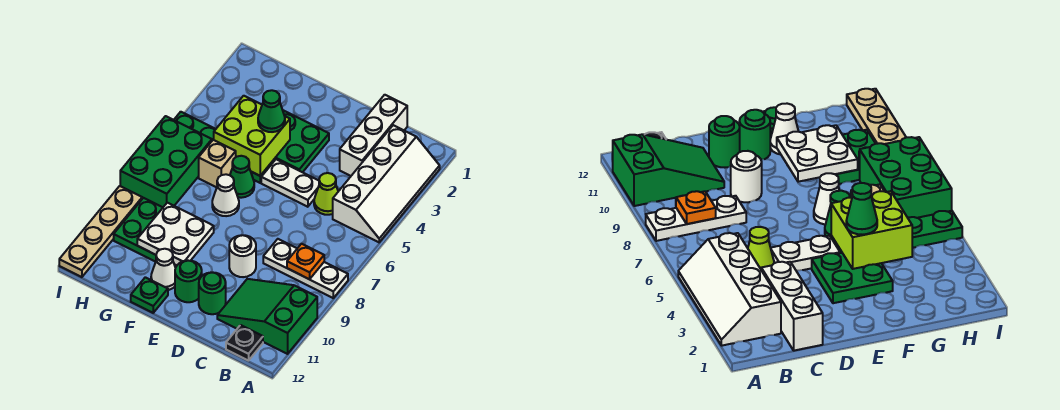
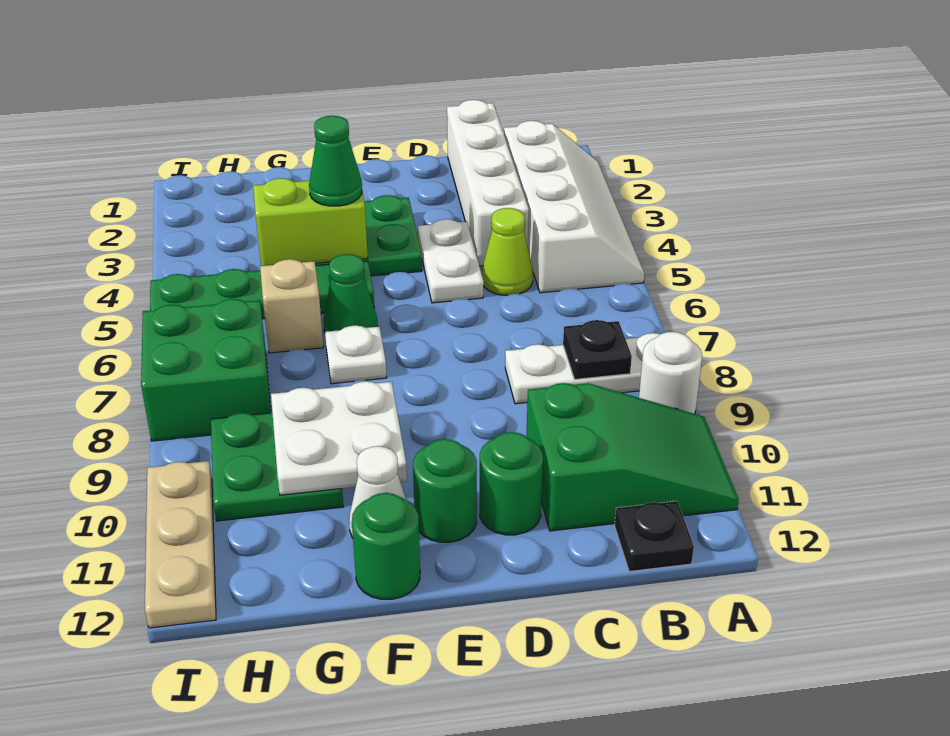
green slope A10:C11 level 1 top A -> green slope A10:C11 level 1 top C
orange plate B8 level 2 -> black plate B8 level 2
white brick C1:C3 level 1 -> white brick C1:C4 level 1
white plate D5:E5 level 1 -> white plate D4:D5 level 1
white round brick D9 level 1 -> white round brick A9 level 1
lime brick F4:G5 level 2 -> lime brick F4:G4 level 2
white cone F7 level 1 -> white plate F7 level 1
green plate F12 level 1 -> green round brick F12 level 1
green brick H6:I8 level 1 -> green brick H7:I8 level 1
tan plate I9:I12 level 1 -> tan plate I10:I12 level 1

